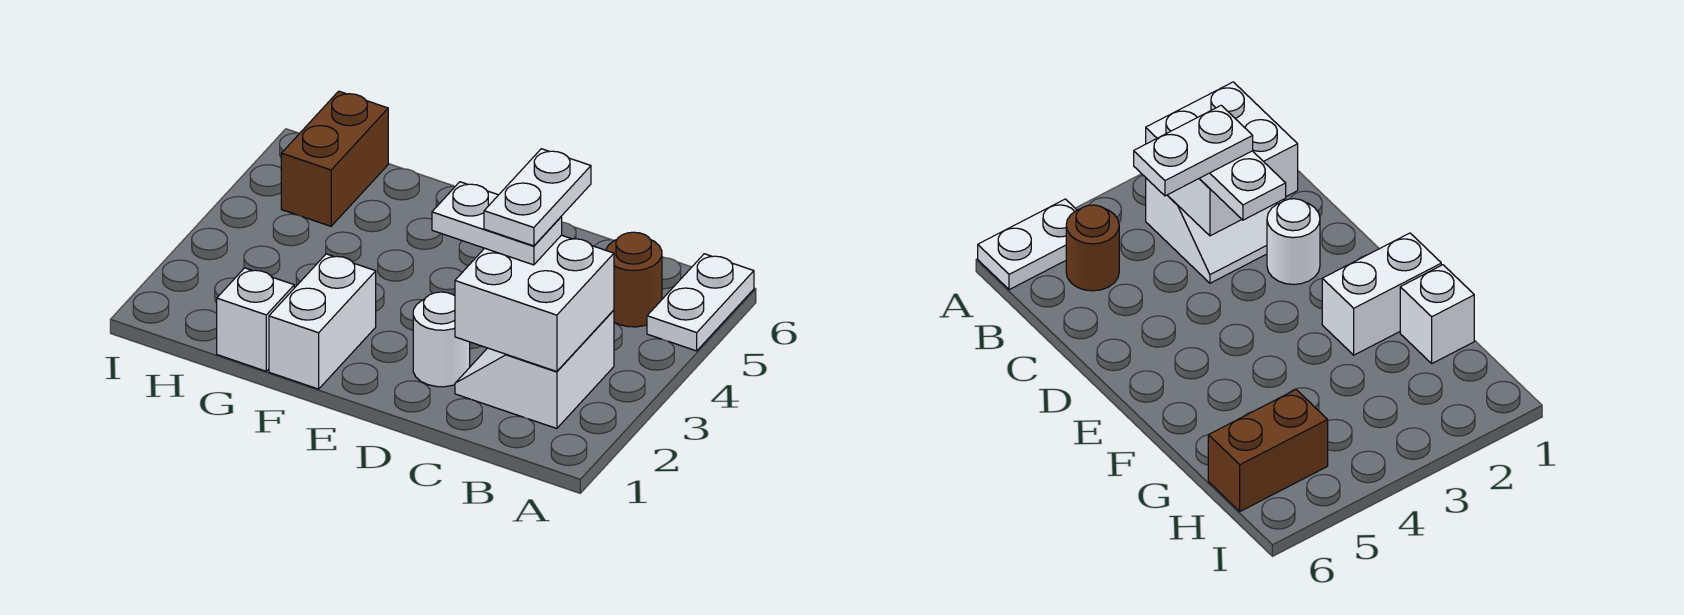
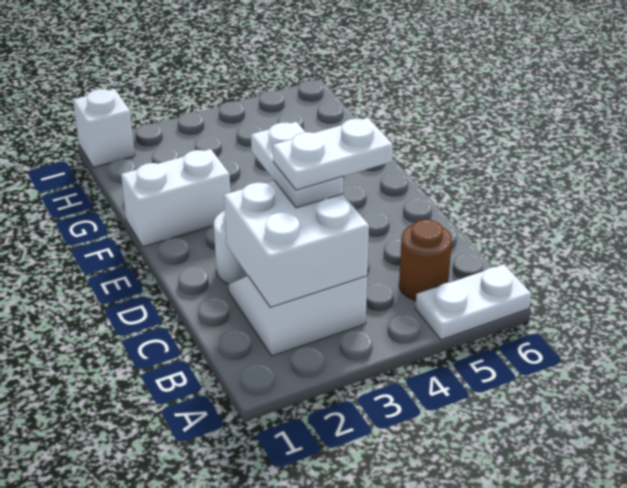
white brick G1 level 1 -> white brick I1 level 1
brown brick H5:H6 level 1 -> none

